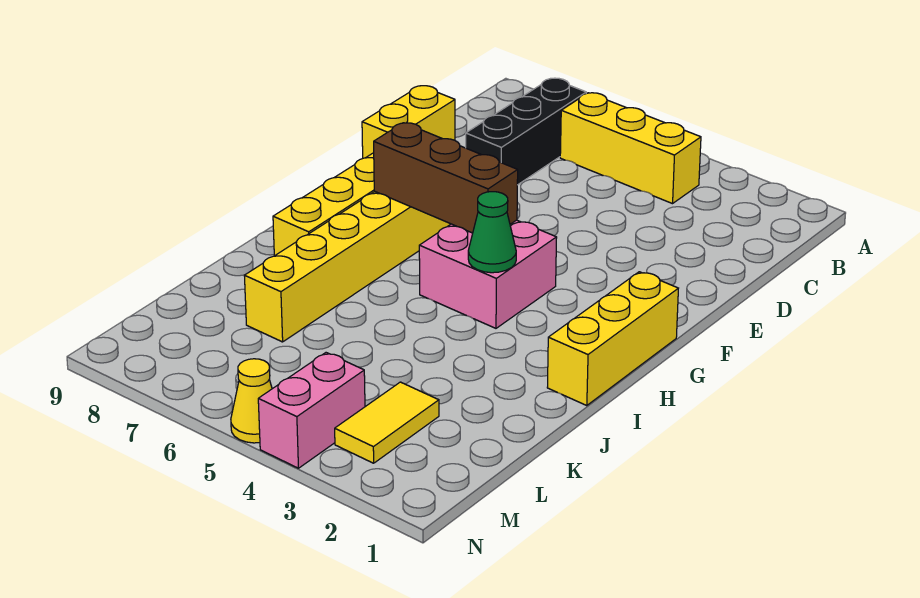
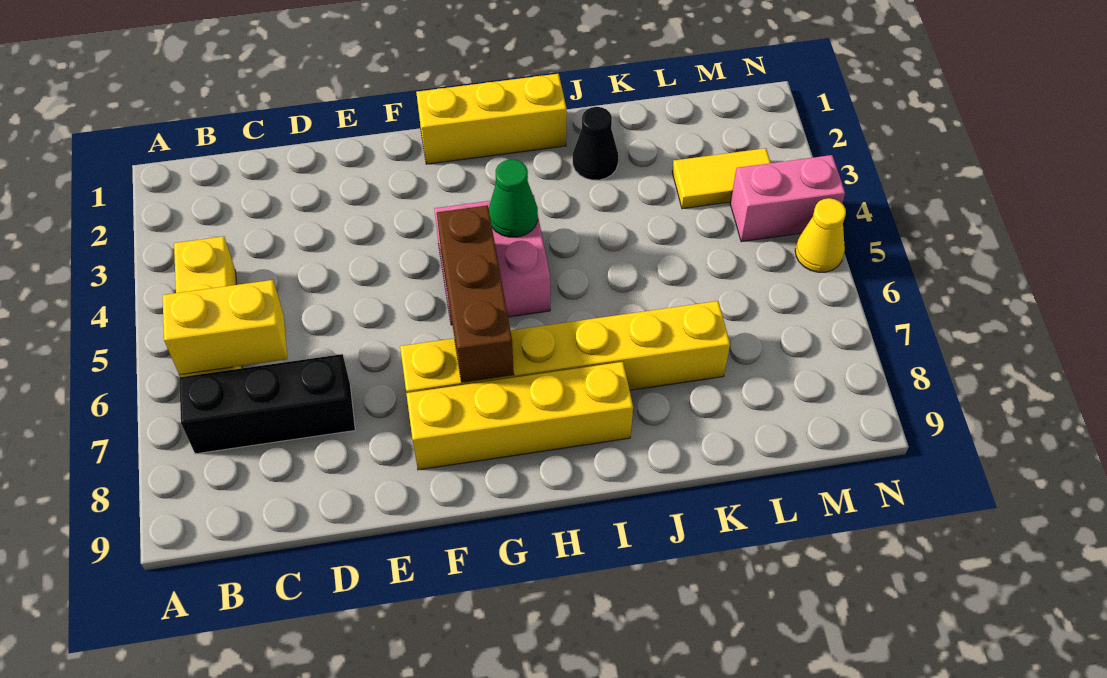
yellow brick D9:E9 level 1 -> yellow brick B6:C6 level 2
none -> black cone J2 level 1

